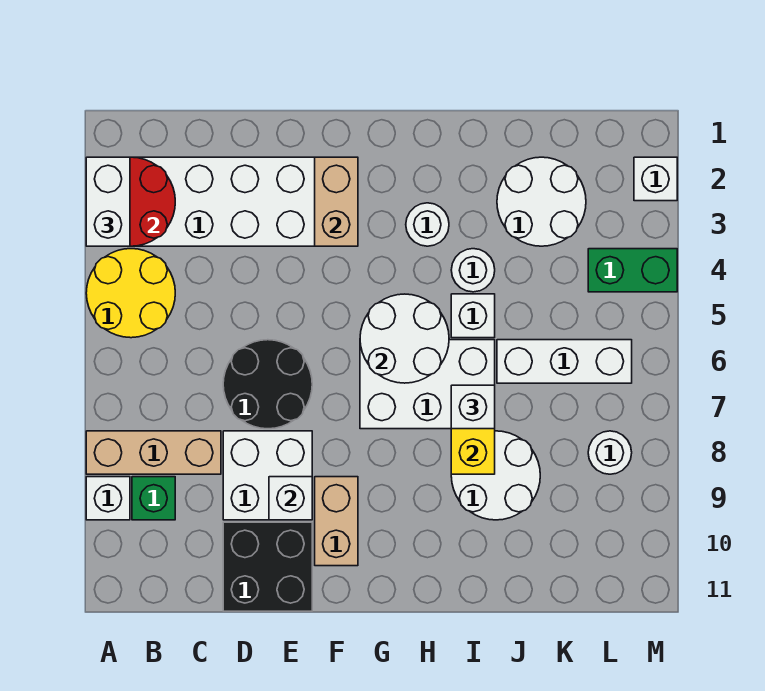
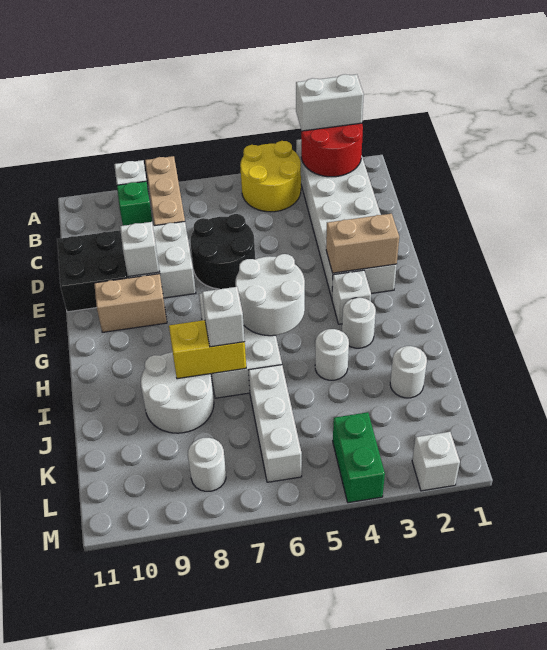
white brick I5 level 1 -> white brick G3 level 1
white round brick J2:K3 level 1 -> white round brick J2 level 1

